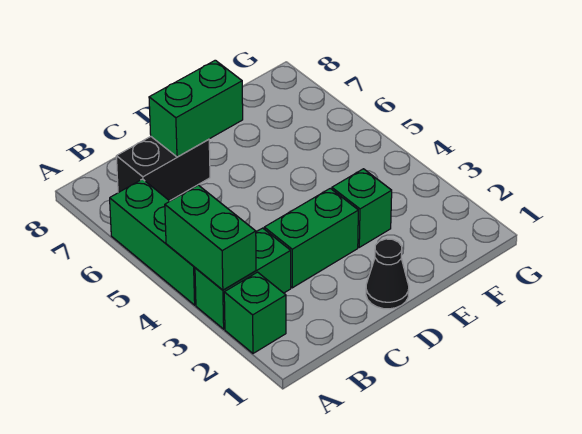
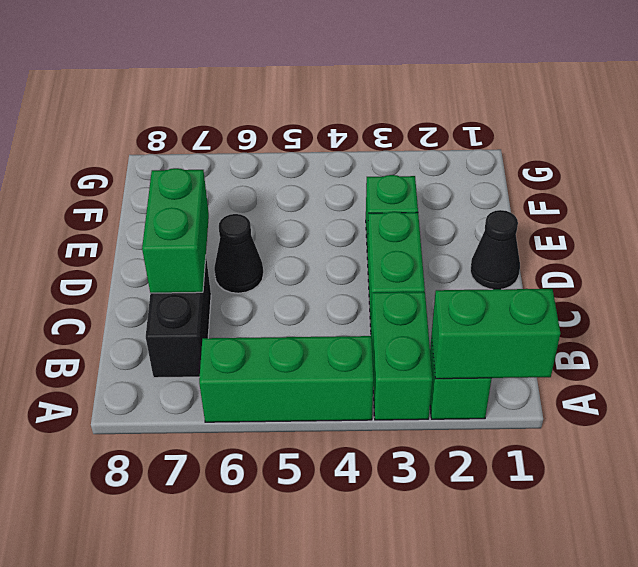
green brick A3:A4 level 2 -> green brick A1:A2 level 2
none -> black cone D6 level 1

